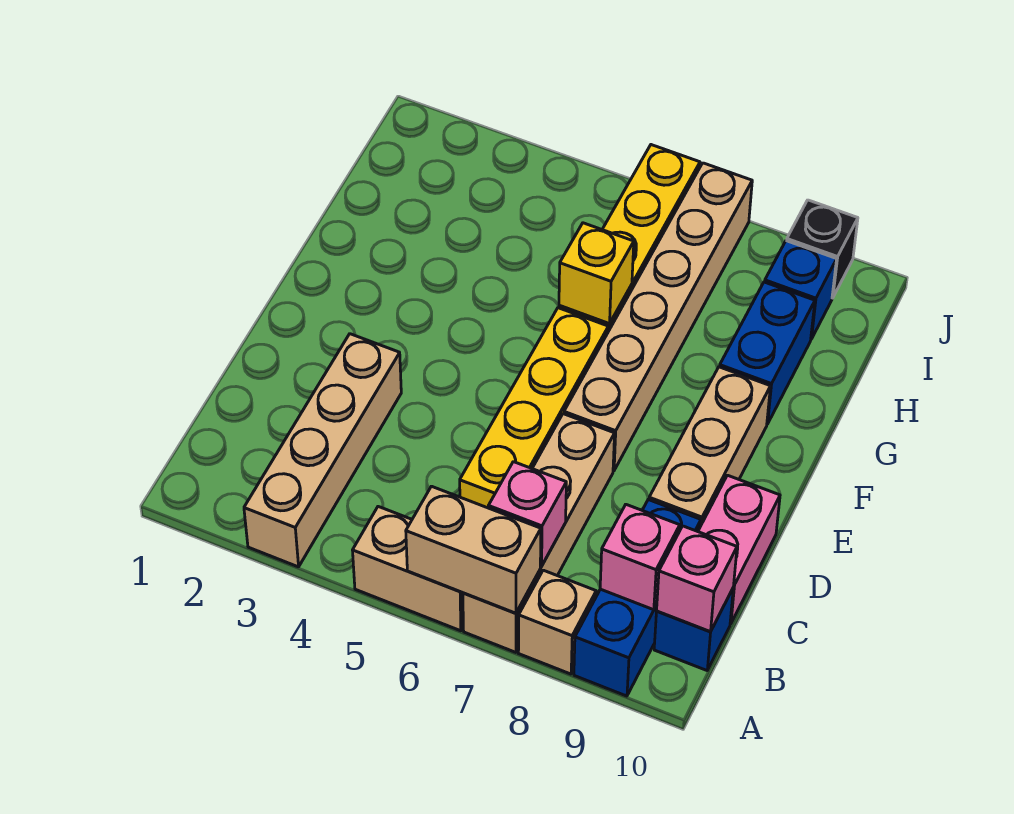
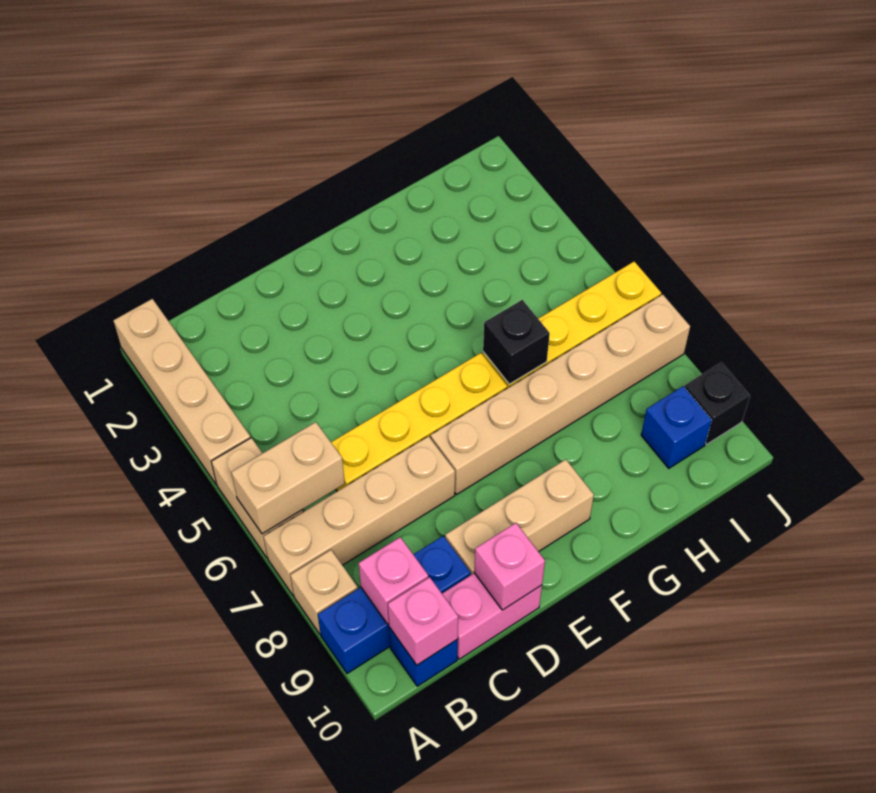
tan brick A3:D3 level 1 -> tan brick A1:A4 level 1
tan brick A6:A7 level 2 -> tan brick A6:B6 level 2
pink brick B7 level 2 -> pink brick D10 level 2
yellow brick G6 level 2 -> black brick G6 level 2
blue brick G9:H9 level 1 -> none

